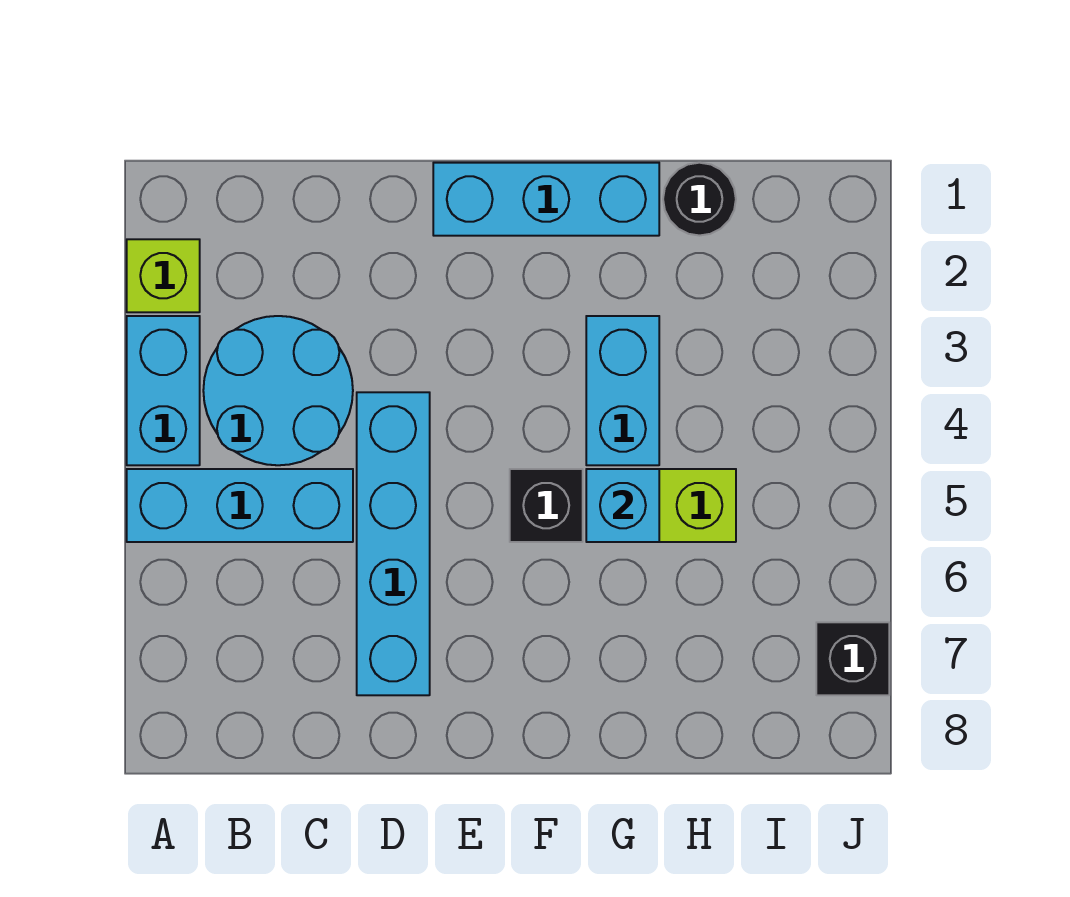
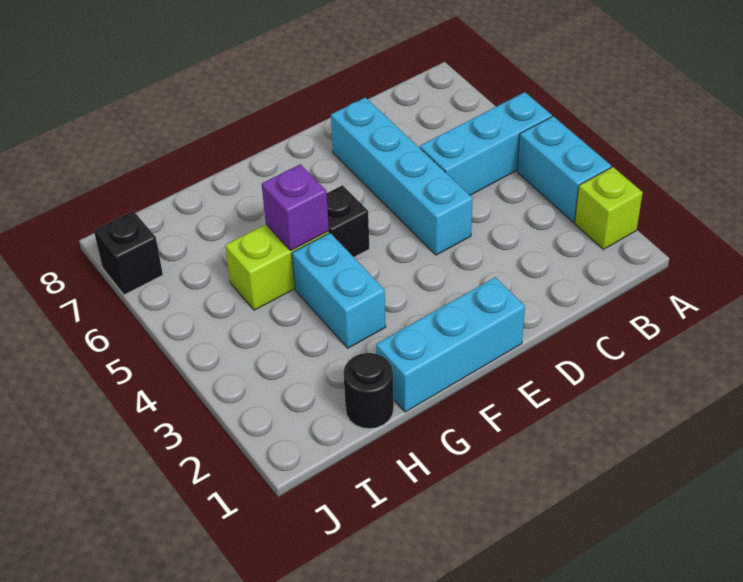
cyan round brick B3:C4 level 1 -> none
cyan brick G5 level 2 -> purple brick G5 level 2

